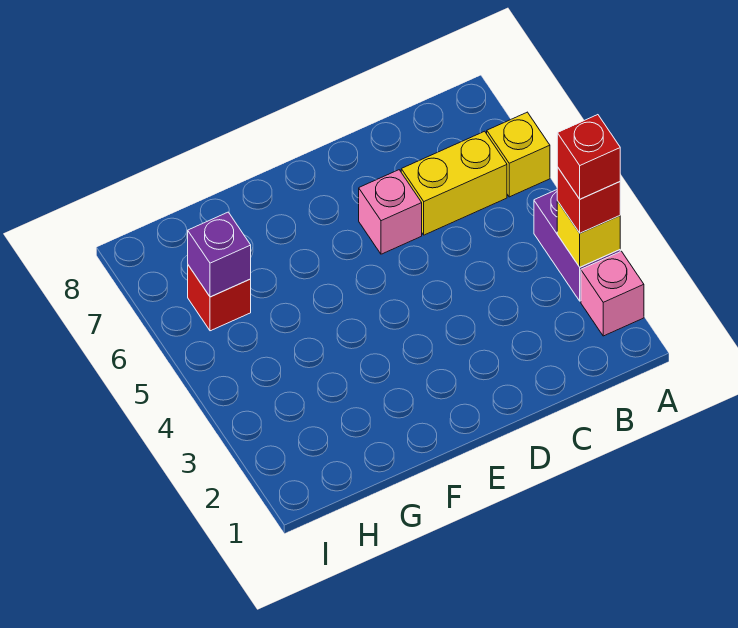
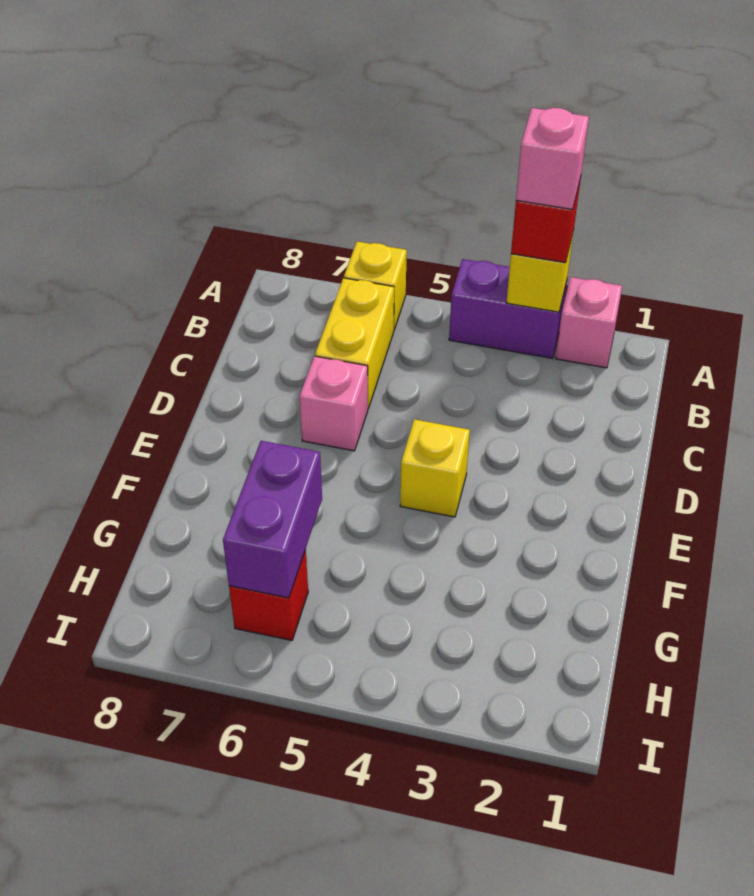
red brick A3 level 4 -> pink brick A3 level 4
none -> yellow brick E4 level 1
purple brick H6 level 2 -> purple brick G6:H6 level 2

